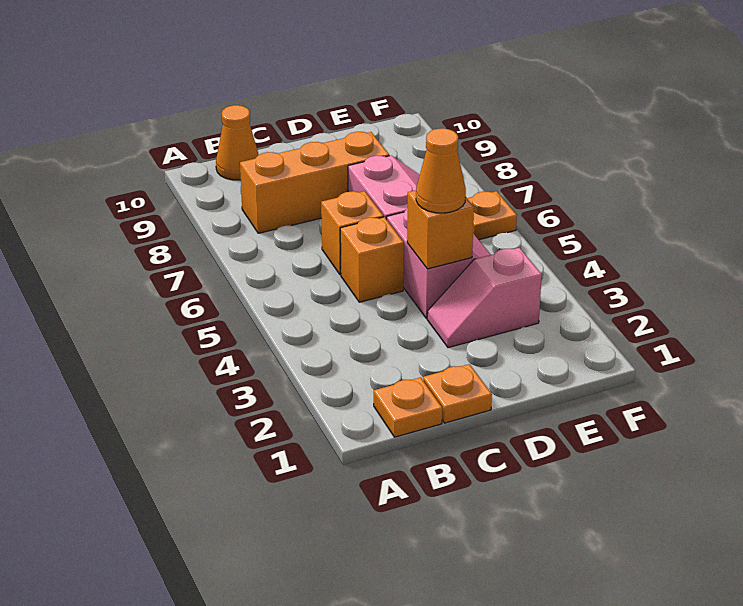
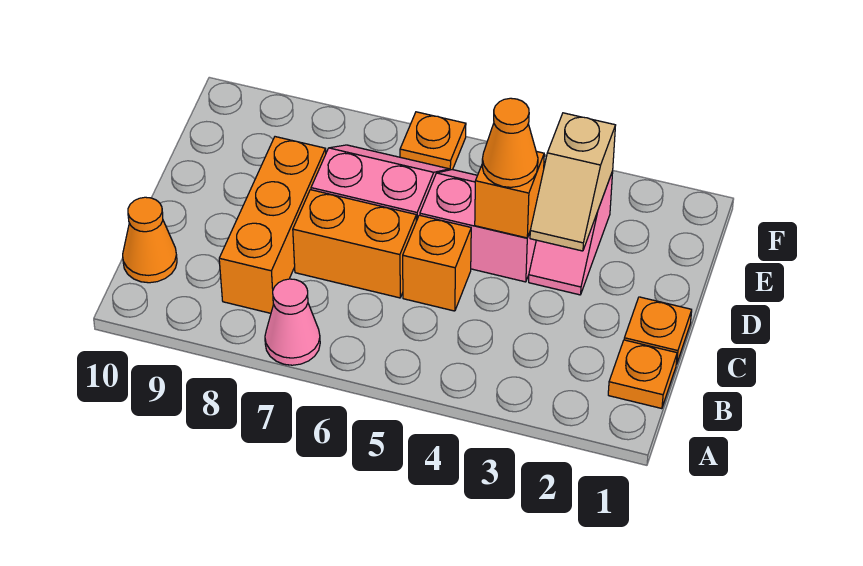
none -> pink cone A7 level 1
orange brick C6 level 1 -> orange brick C6:C7 level 1
none -> tan slope D3:E3 level 2 top E

